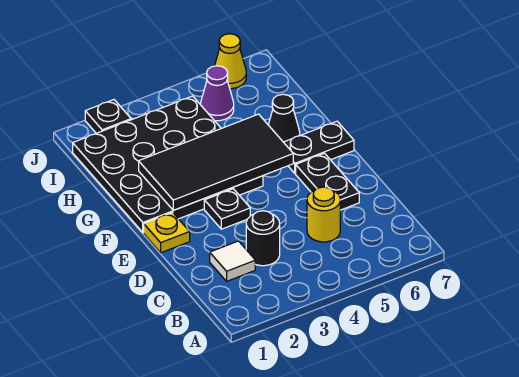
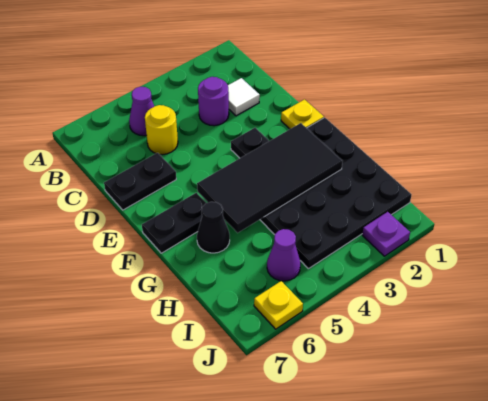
none -> purple cone B5 level 1
black round brick C3 level 1 -> purple round brick C3 level 1
black plate D6:E6 level 1 -> black plate D6:D7 level 1
black plate J2 level 1 -> purple plate J2 level 1
yellow cone J6 level 1 -> yellow plate J6 level 1

